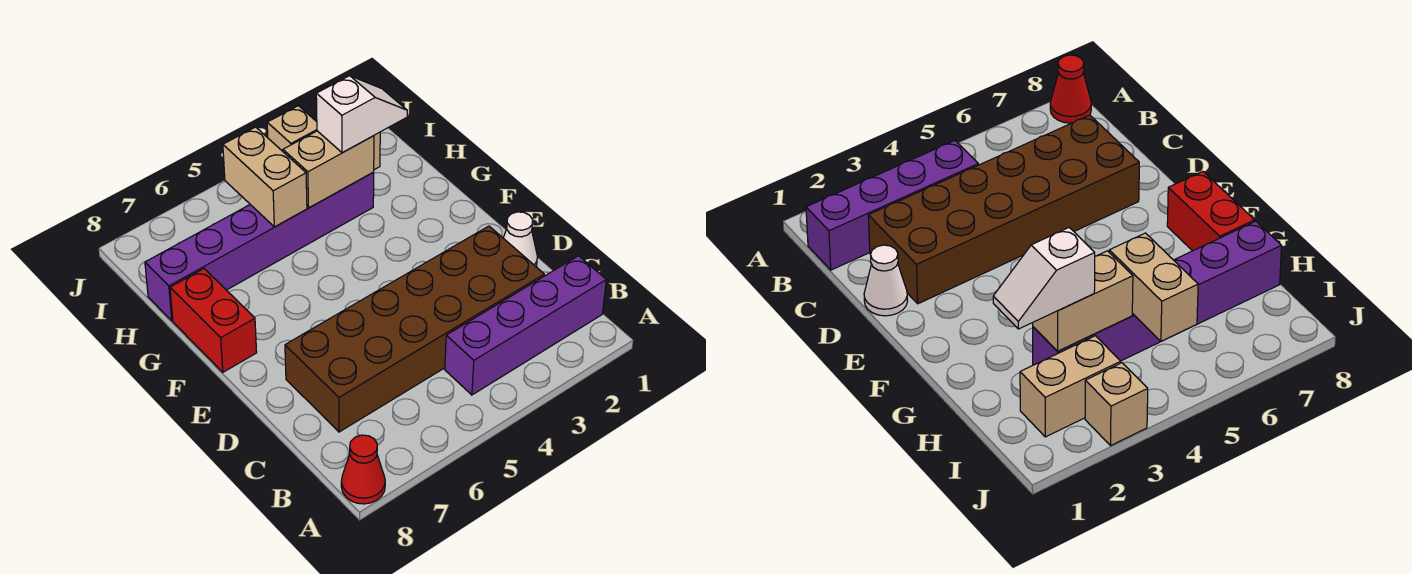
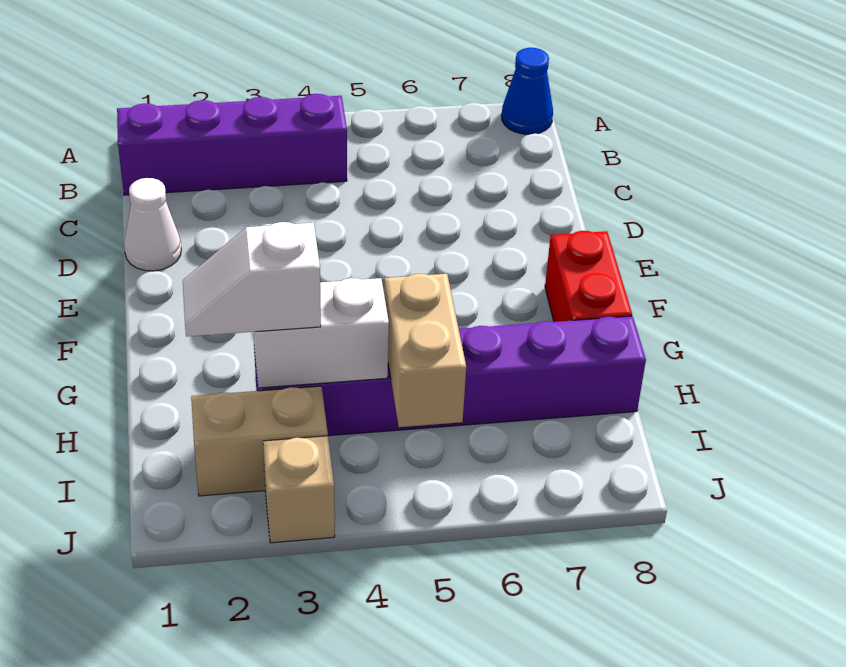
red cone A8 level 1 -> blue cone A8 level 1
brown brick C2:D7 level 1 -> none
tan brick H3:H4 level 2 -> white brick H3:H4 level 2

